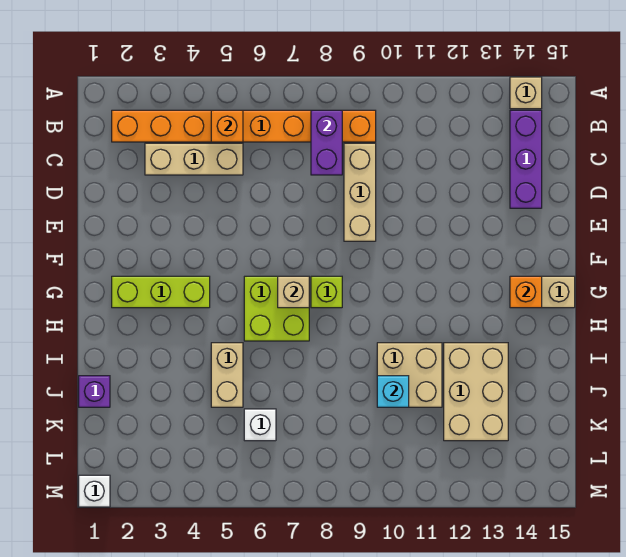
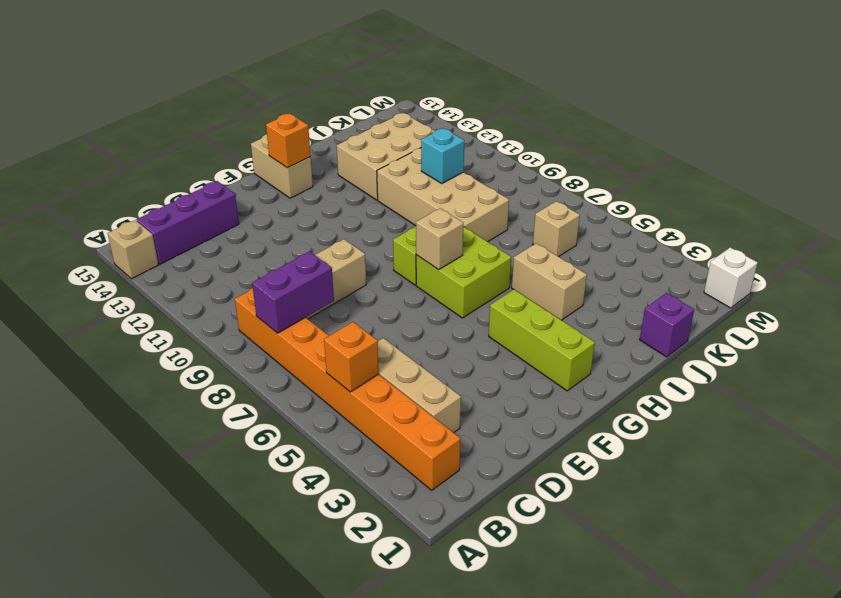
tan brick I5:J5 level 1 -> tan brick I4:I5 level 1
tan brick I10:J11 level 1 -> tan brick I8:J11 level 1
white brick K6 level 1 -> tan brick K6 level 1

